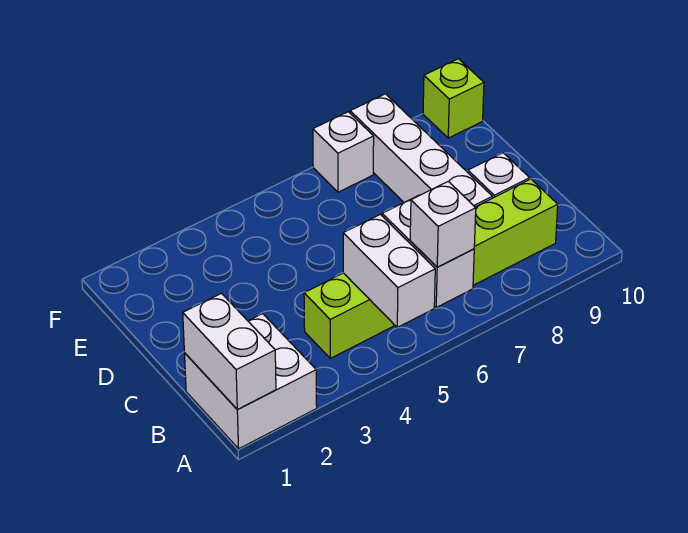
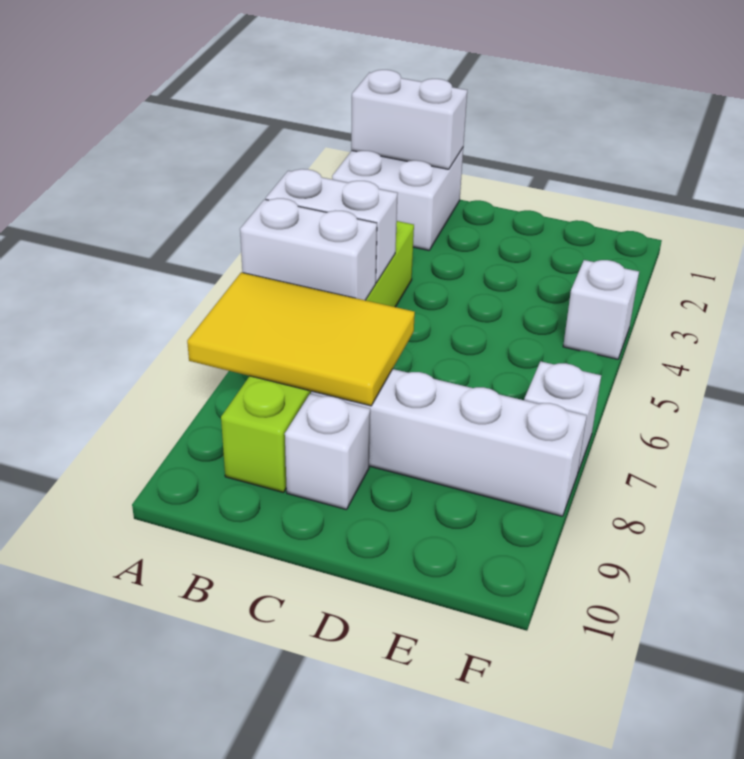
white brick A6 level 3 -> white brick F4 level 1
none -> yellow tile A7:C8 level 2
lime brick F10 level 1 -> none

